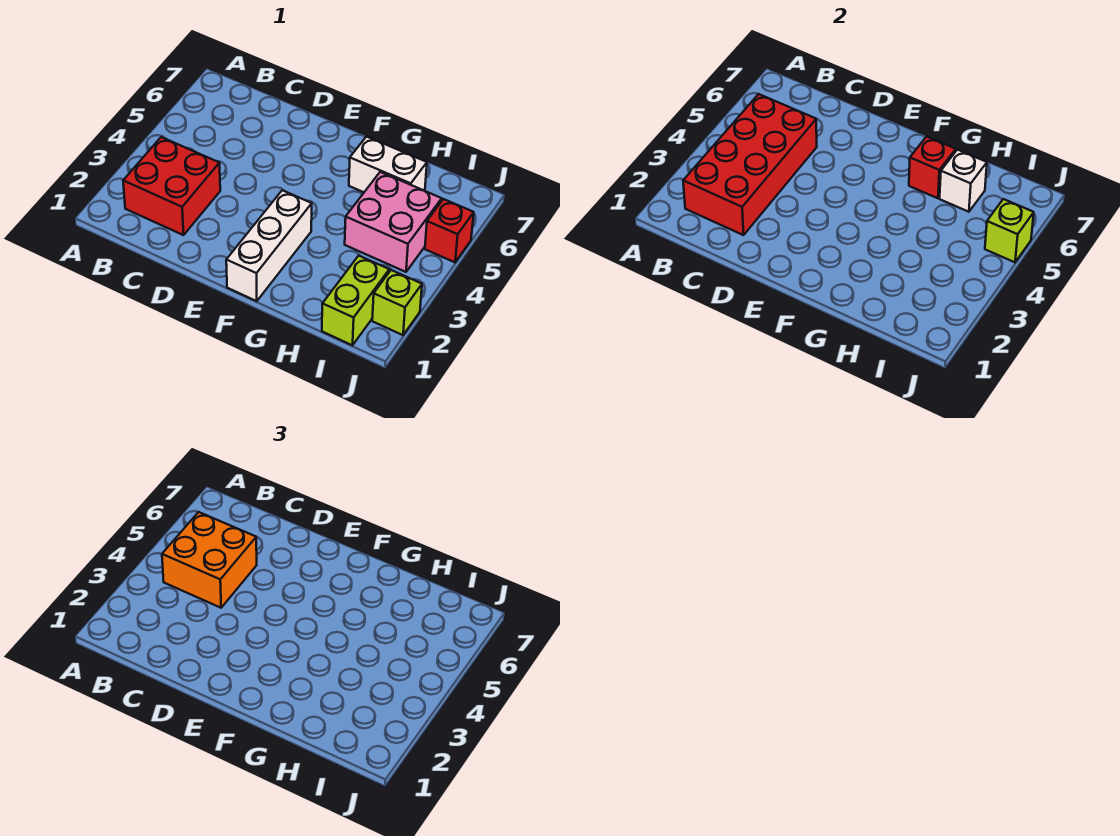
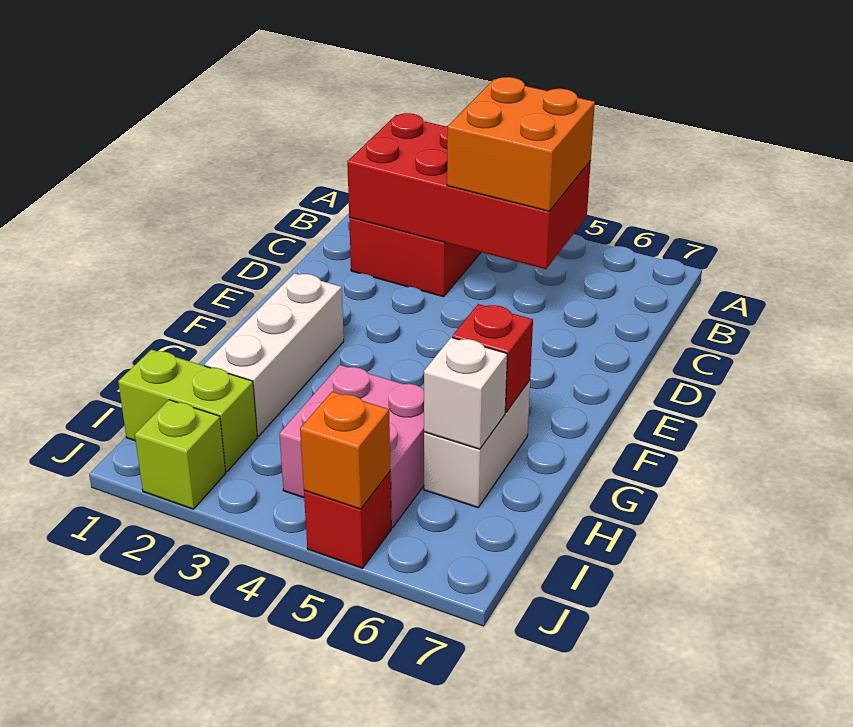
white brick F1:F3 level 1 -> white brick F2:H2 level 1
lime brick J5 level 2 -> orange brick J5 level 2

